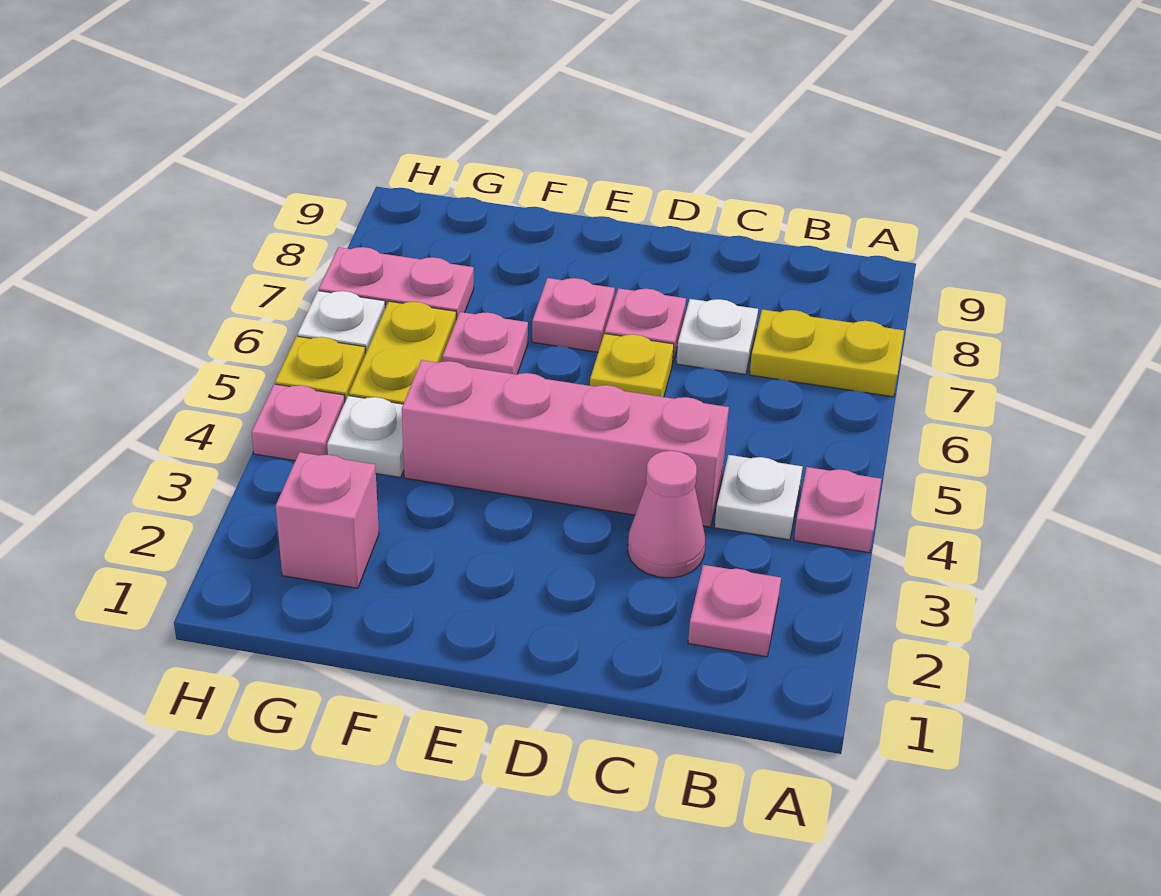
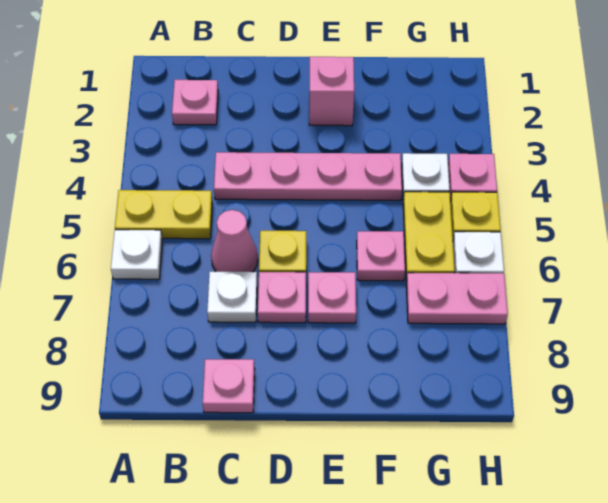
pink plate A4 level 1 -> pink plate C9 level 1
yellow plate A7:B7 level 1 -> yellow plate A5:B5 level 1
white plate B4 level 1 -> white plate A6 level 1
pink cone C3 level 1 -> pink cone C6 level 1
pink brick C4:F4 level 1 -> pink plate C4:F4 level 1
pink brick G2 level 1 -> pink brick E2 level 1

